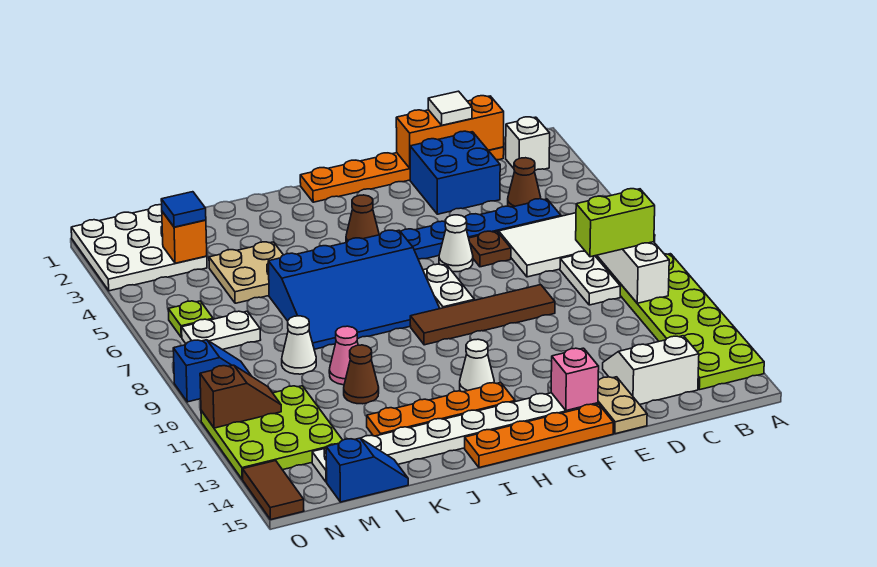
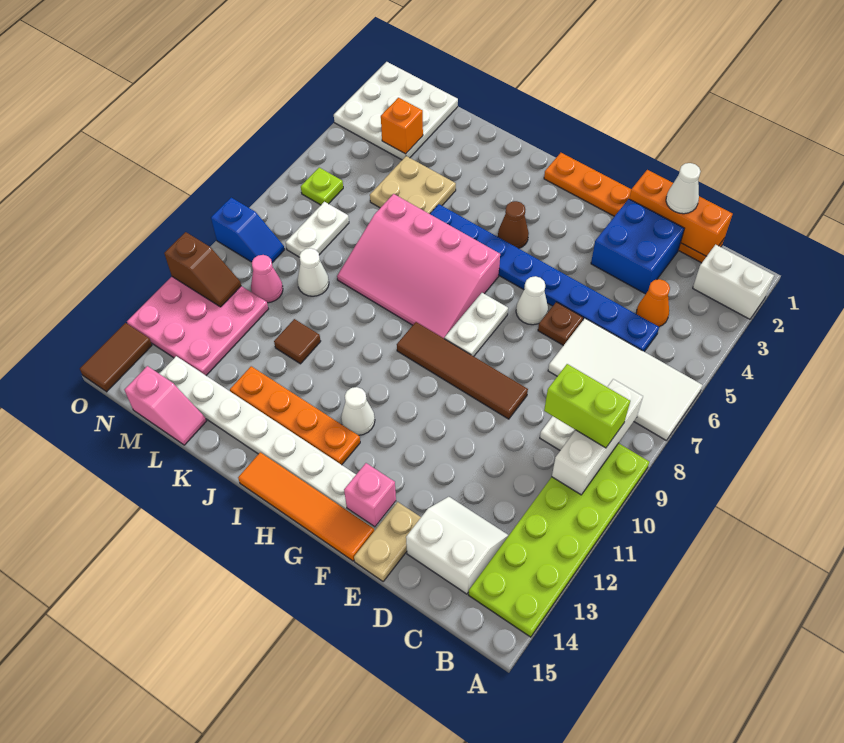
white brick B2 level 1 -> white brick A2:B2 level 1
brown cone C4 level 1 -> orange cone C4 level 1
white tile D1 level 3 -> white cone D1 level 3
orange plate F15:I15 level 1 -> orange tile F15:I15 level 1
blue slope H6:K8 level 1 top 6 -> pink slope H6:K8 level 1 top 6
pink cone K10 level 1 -> pink cone M10 level 1
brown cone K11 level 1 -> brown tile K11 level 1
blue slope L15:M15 level 1 top M -> pink slope L15:M15 level 1 top M
blue tile M3 level 3 -> none
white plate M7:N7 level 1 -> white plate M7:M8 level 1
lime plate M11:O13 level 1 -> pink plate M11:O13 level 1

